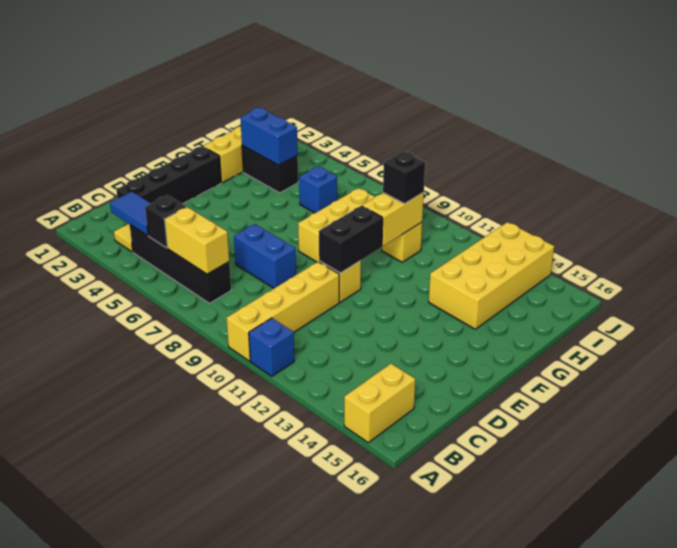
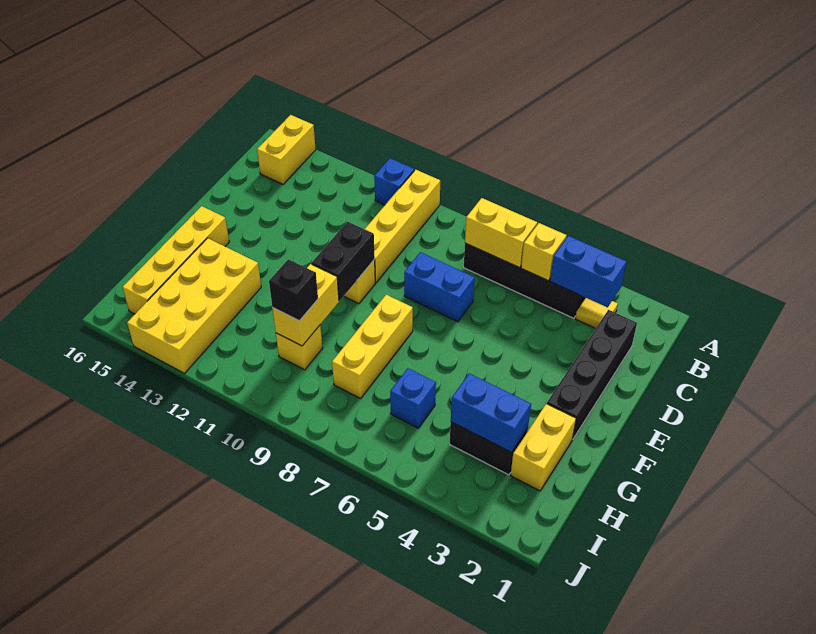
blue tile B3:B4 level 2 -> blue brick B3:B4 level 2
black brick B5 level 2 -> yellow brick B5 level 2
none -> yellow brick F15:I15 level 1

